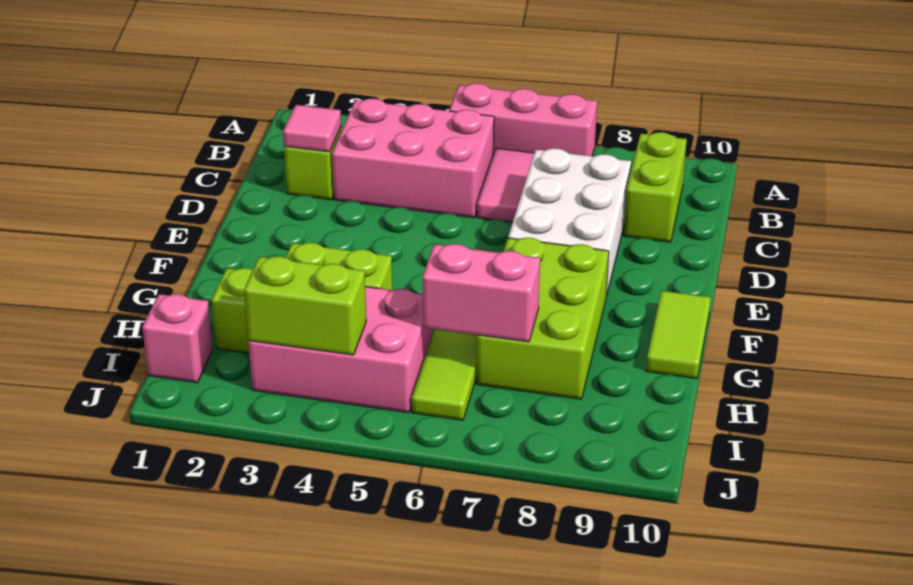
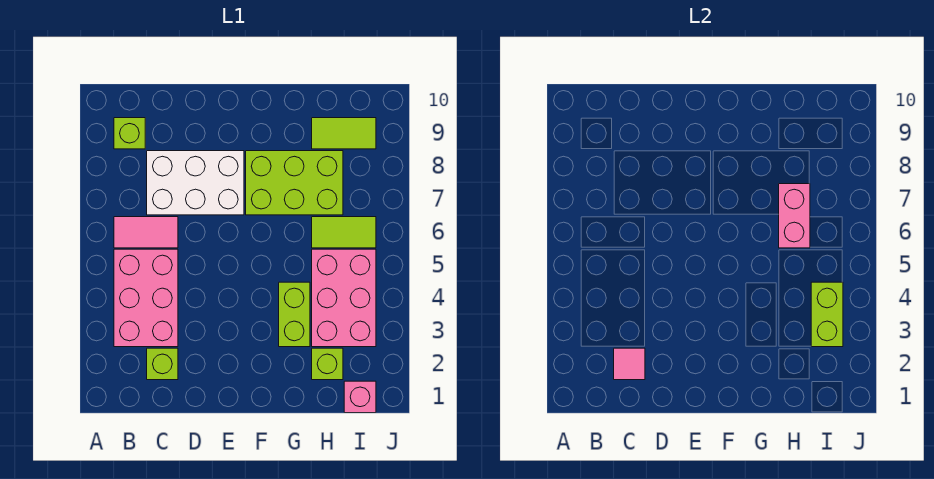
pink brick A5:A7 level 1 -> none
lime brick B9:C9 level 1 -> lime brick B9 level 1
lime tile F10:G10 level 1 -> lime tile H9:I9 level 1

